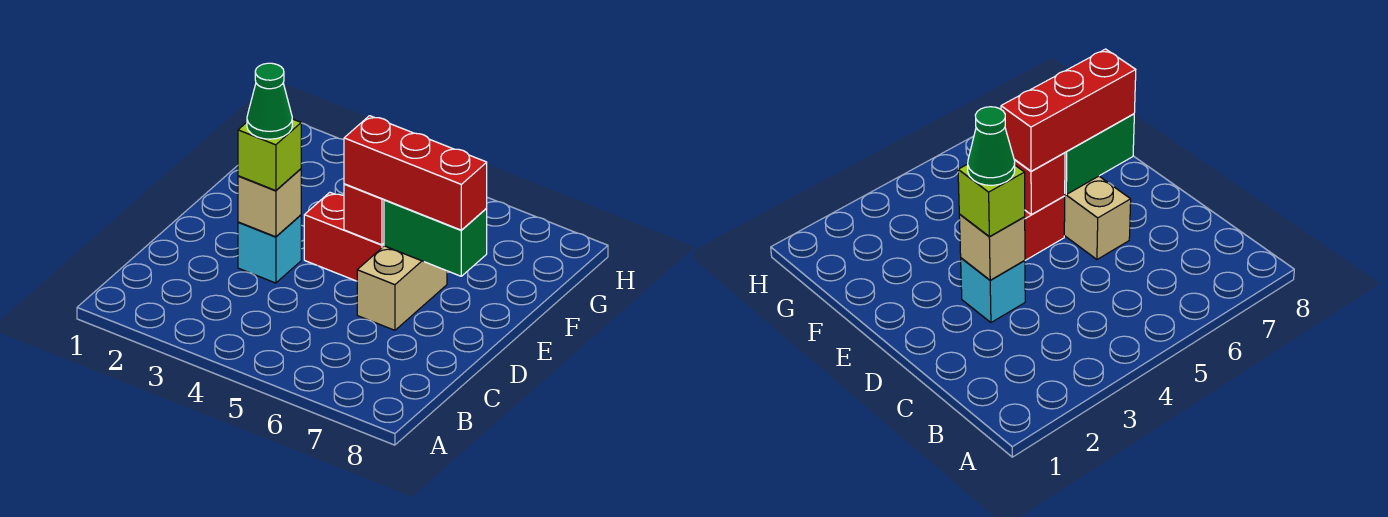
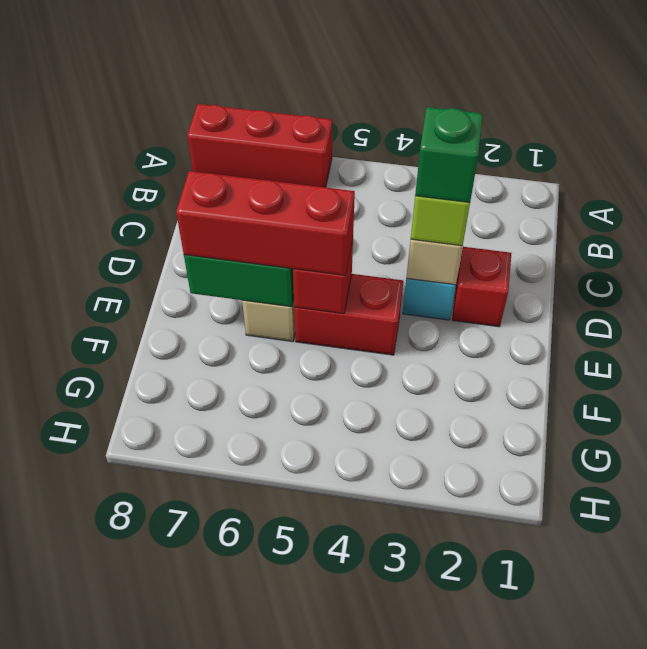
none -> red brick A6:A8 level 1
none -> red brick D2 level 1
green cone D3 level 4 -> green brick D3 level 4

